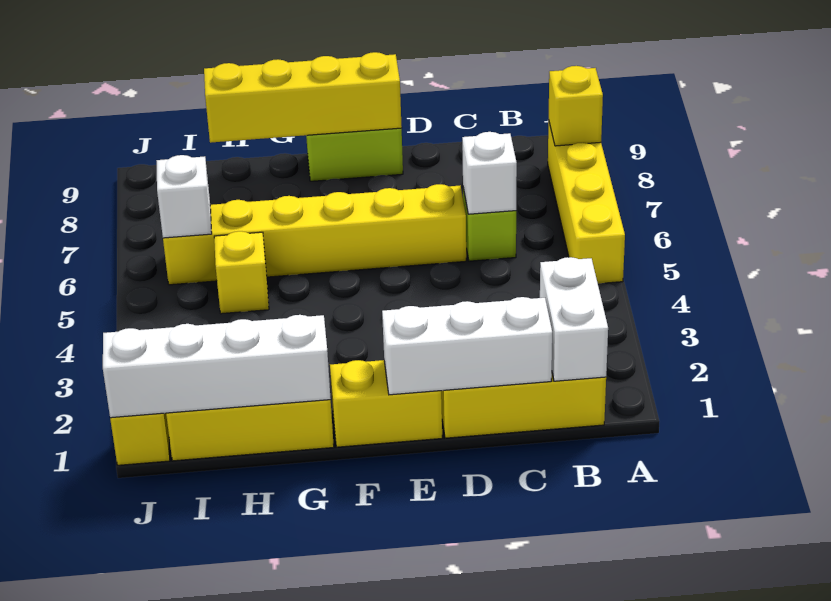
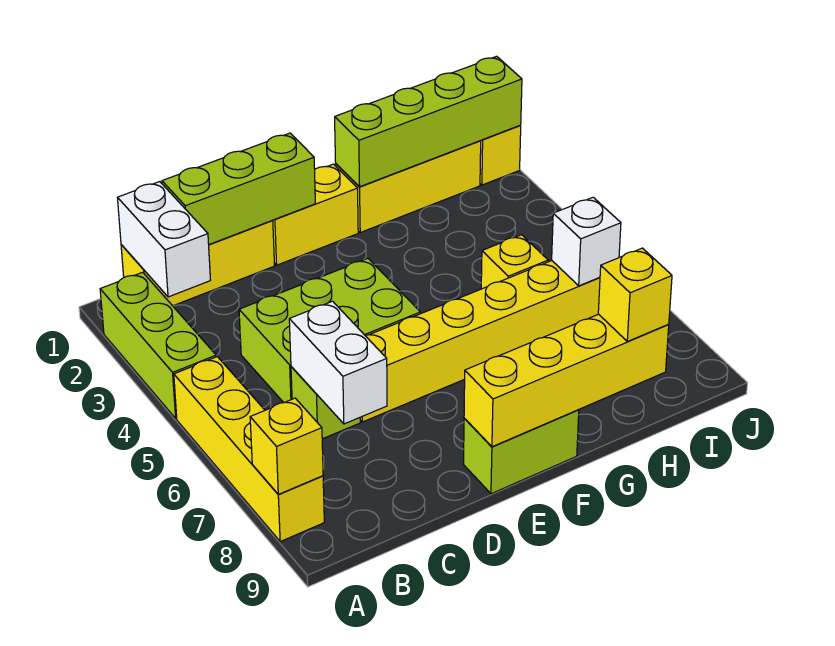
none -> lime brick A2:A4 level 1
white brick C1:E1 level 2 -> lime brick C1:E1 level 2
none -> lime brick C4:E5 level 1
white brick C6 level 2 -> white brick C6:C7 level 2
white brick G1:J1 level 2 -> lime brick G1:J1 level 2
none -> yellow brick H9 level 3

